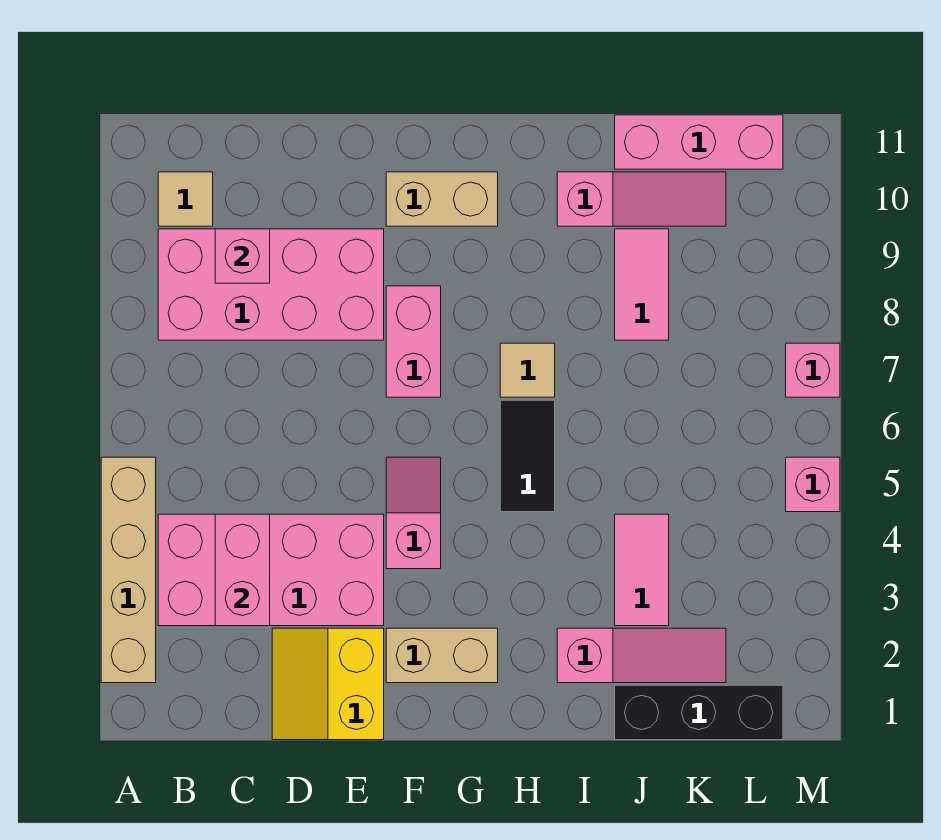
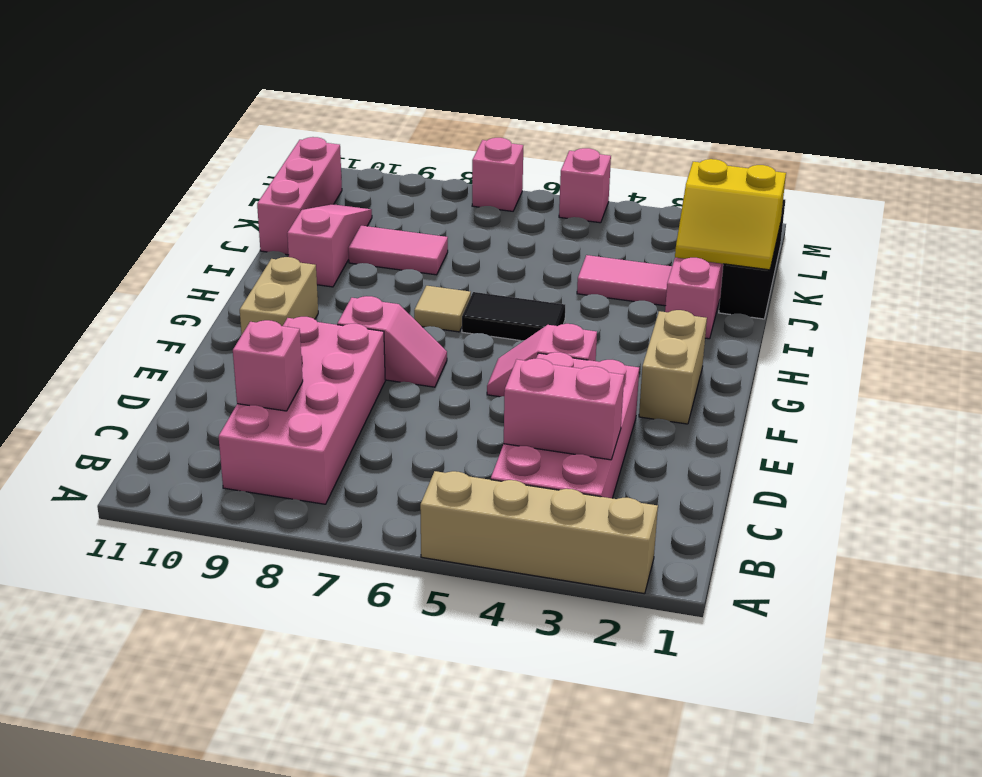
tan tile B10 level 1 -> none
yellow slope D1:E2 level 1 top E -> yellow slope J1:K2 level 2 top K
pink brick F7:F8 level 1 -> pink slope F7:F8 level 1 top 8

